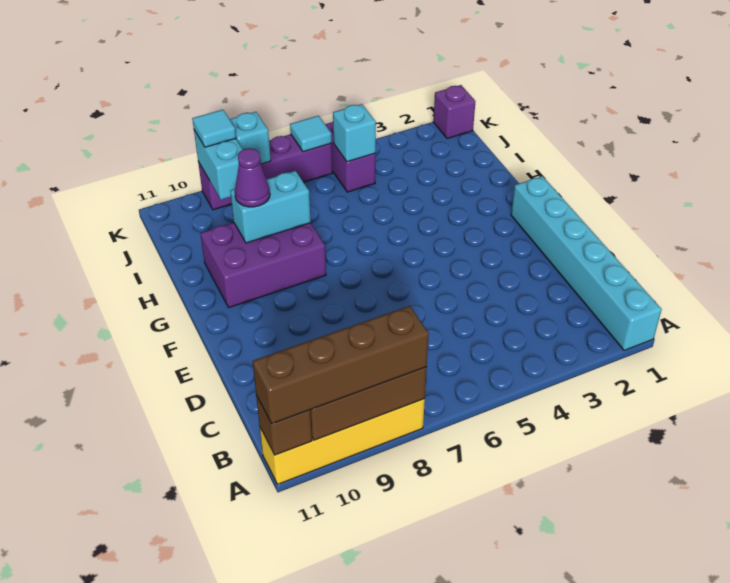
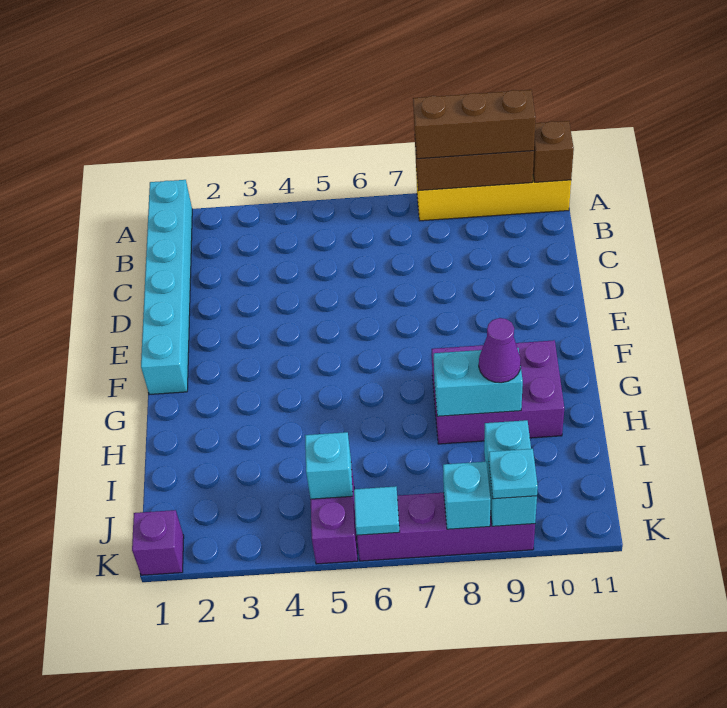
brown brick A8:A11 level 3 -> brown brick A8:A10 level 3
cyan tile K9 level 3 -> cyan plate K9 level 3

